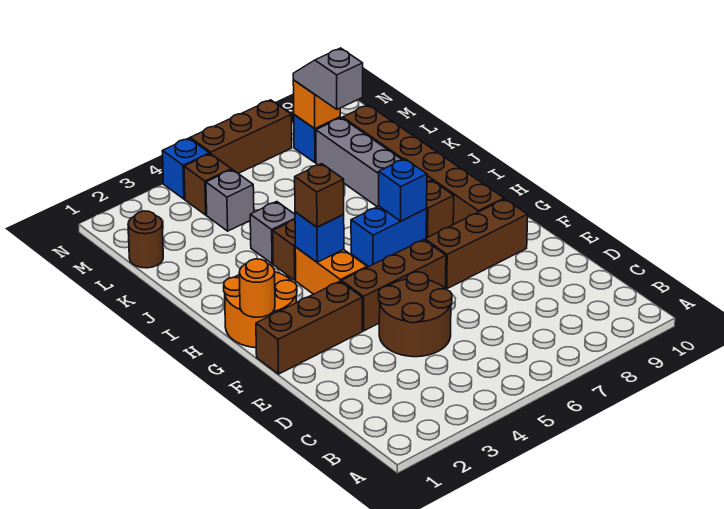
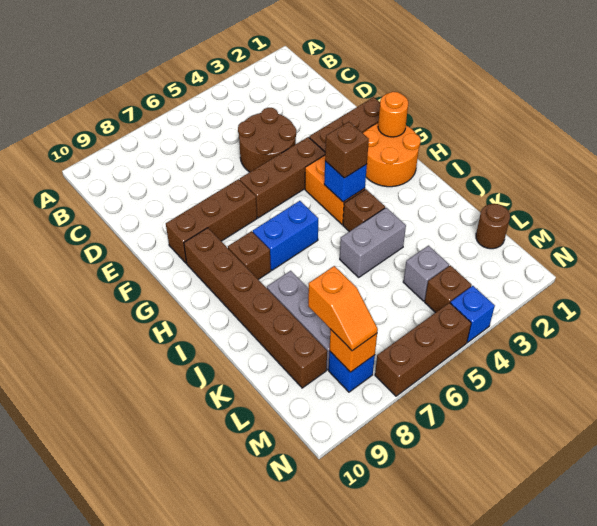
blue brick H7 level 2 -> none
grey brick J4 level 1 -> grey brick J4:J5 level 1
grey slope L8:M8 level 3 top L -> orange slope L8:M8 level 3 top L

